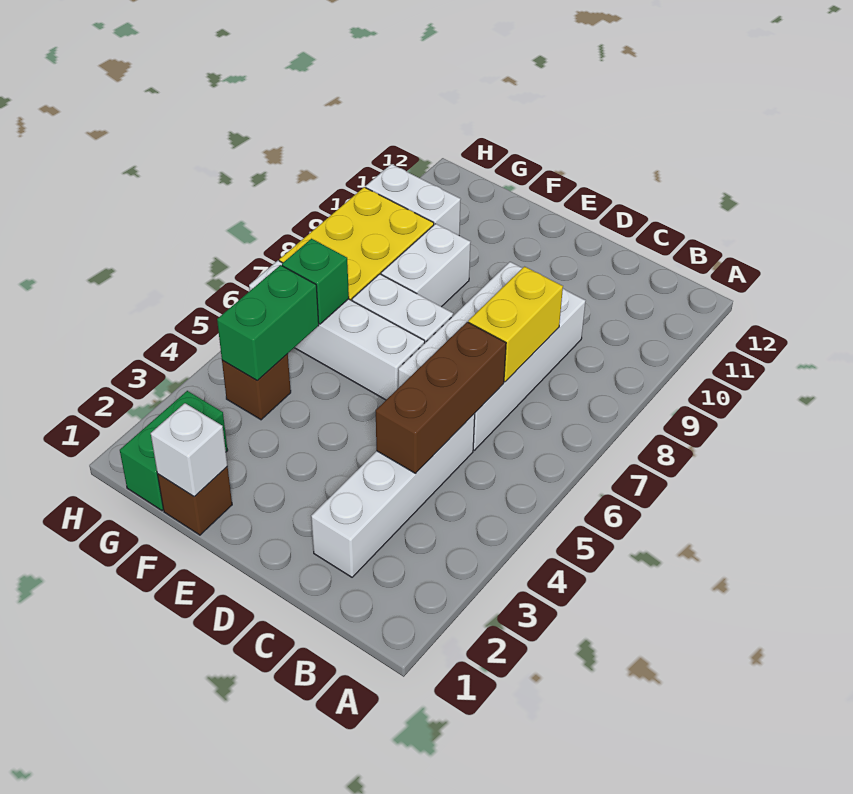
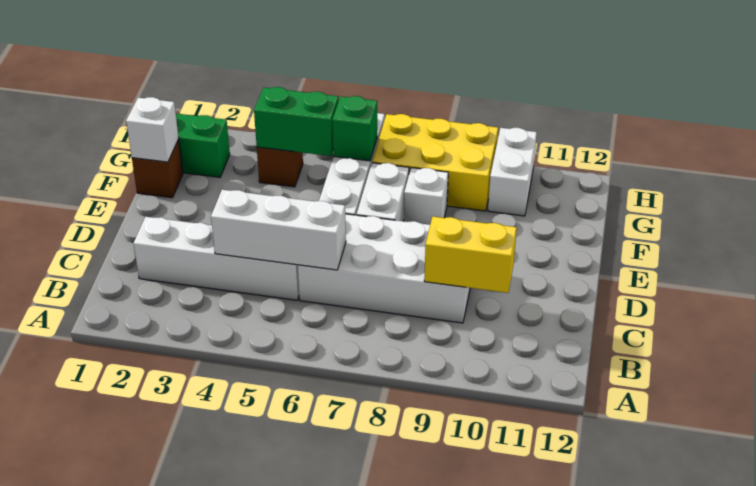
brown brick C4:C6 level 2 -> white brick C4:C6 level 2
yellow brick C7:C8 level 2 -> yellow brick C9:C10 level 2
white brick F8:F9 level 1 -> white brick F8 level 1

